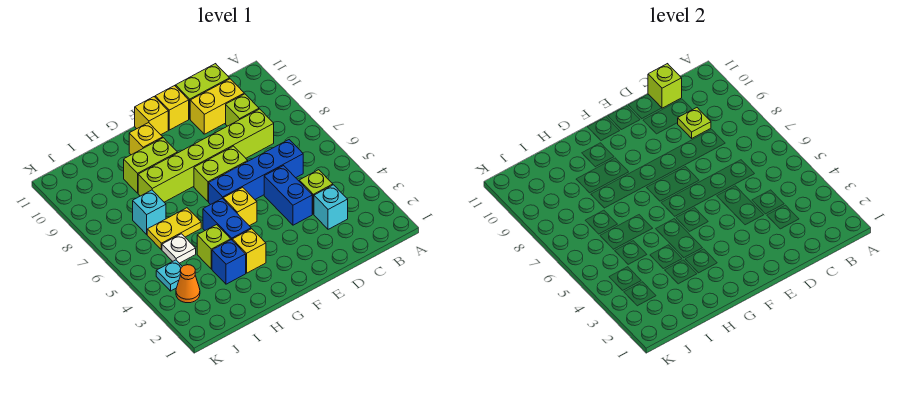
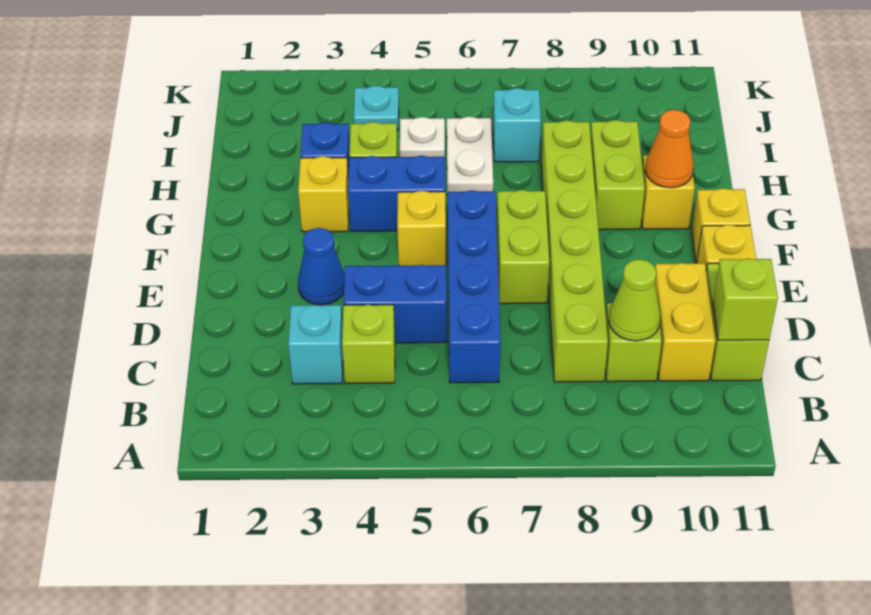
lime plate C9 level 2 -> lime cone C9 level 2
none -> blue cone E3 level 1
yellow plate H6:I6 level 1 -> white plate H6:I6 level 1
orange cone J3 level 1 -> orange cone G10 level 2

